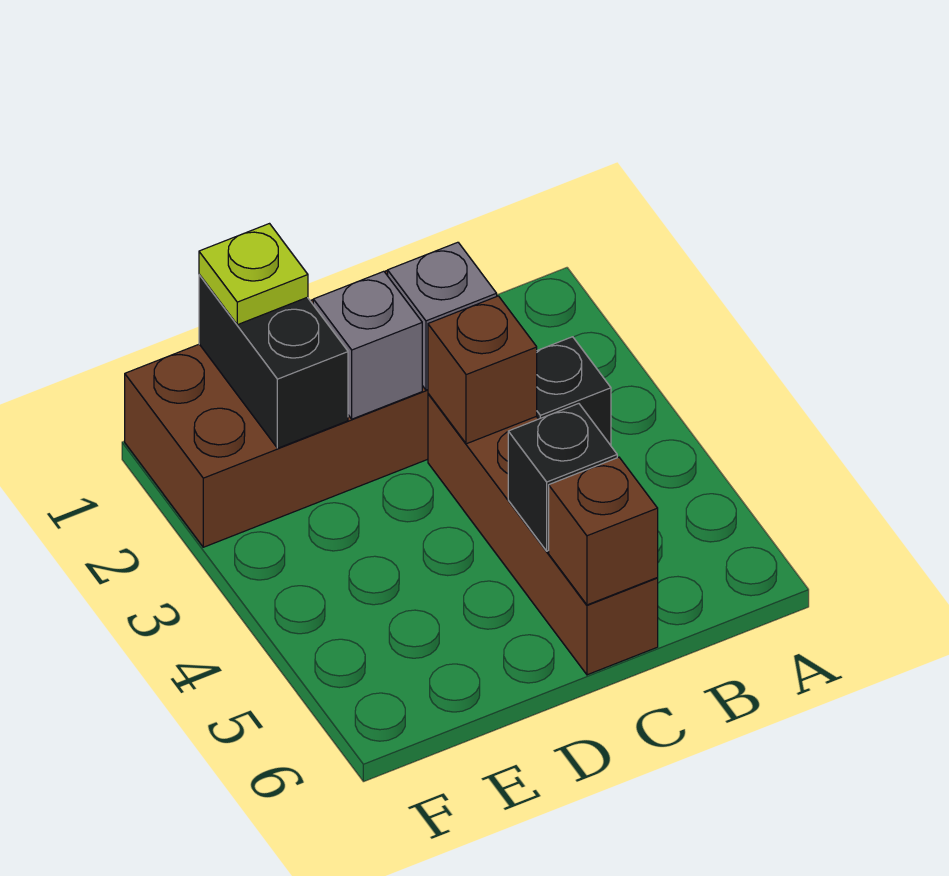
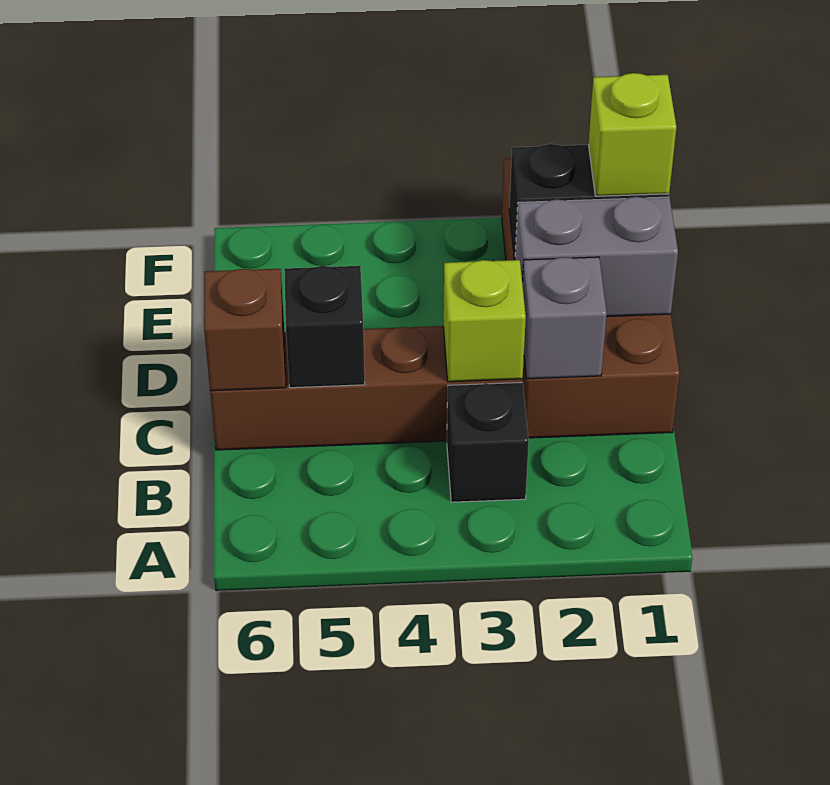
brown brick C3 level 2 -> lime brick C3 level 2
grey brick D2 level 2 -> grey brick D1:D2 level 2
lime plate E1 level 3 -> lime brick E1 level 3

